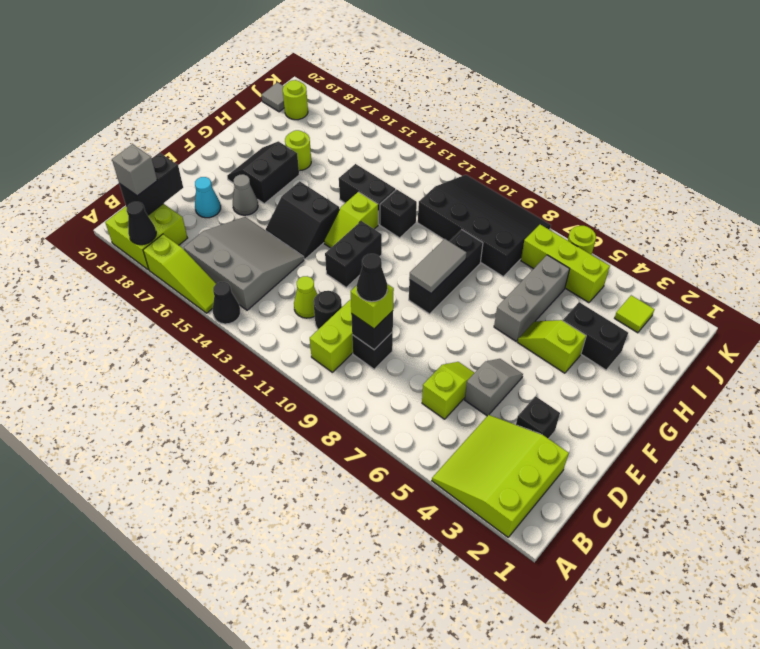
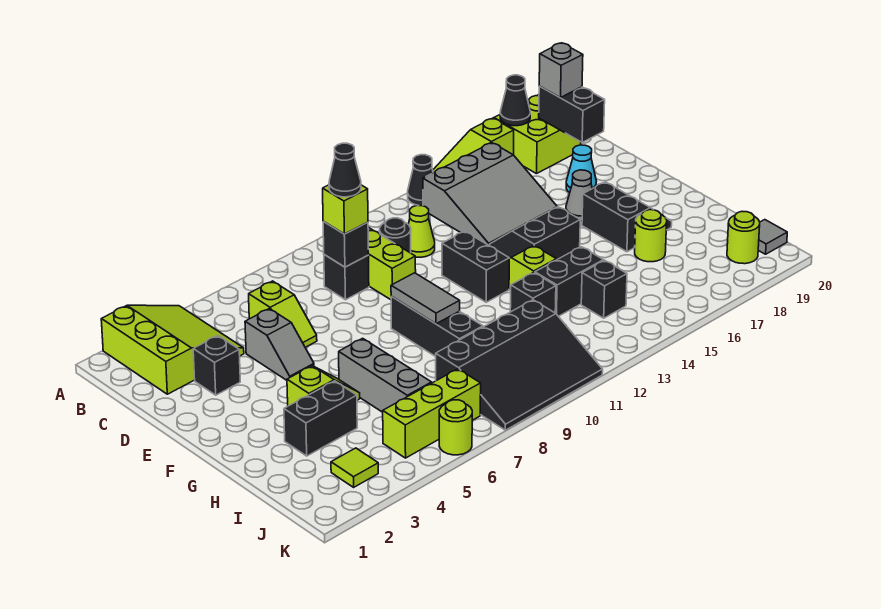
none -> black brick I14 level 1

